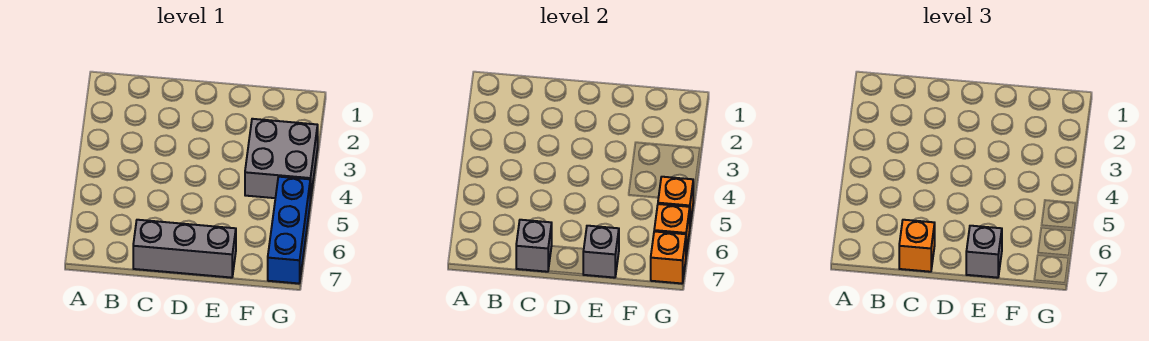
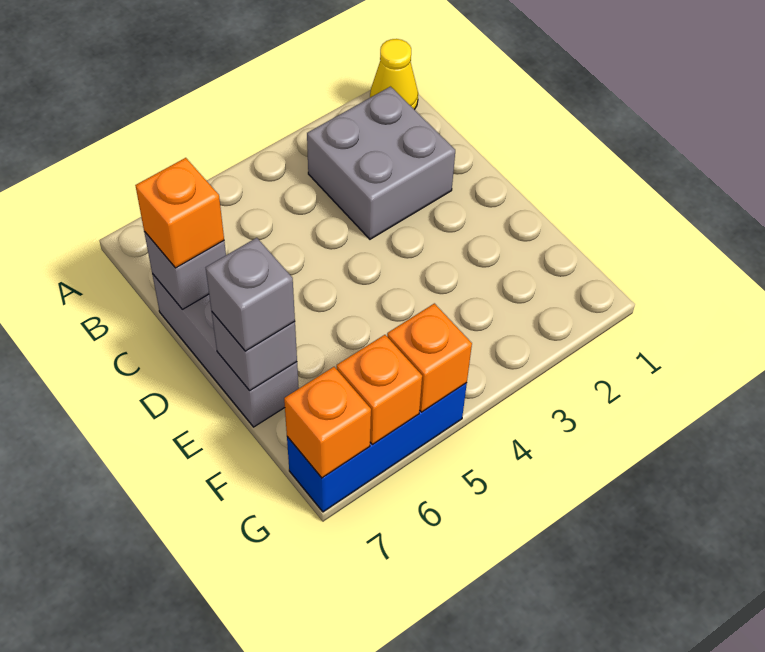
none -> yellow cone A1 level 1
grey brick F3:G4 level 1 -> grey brick B2:C3 level 1

